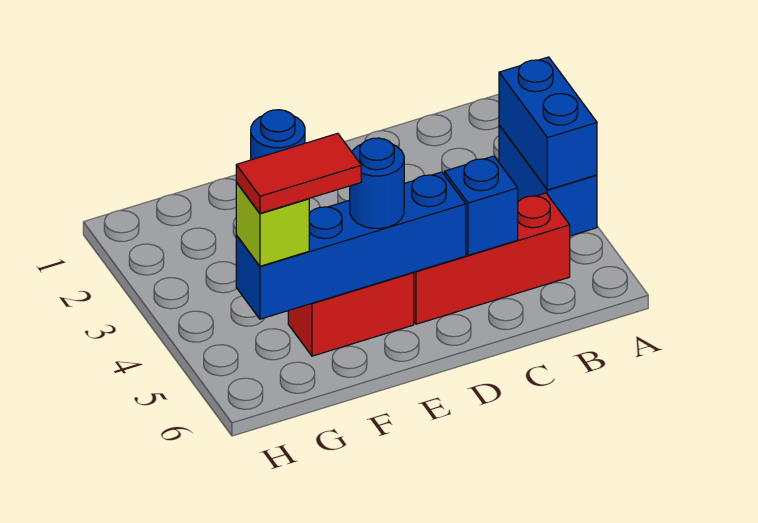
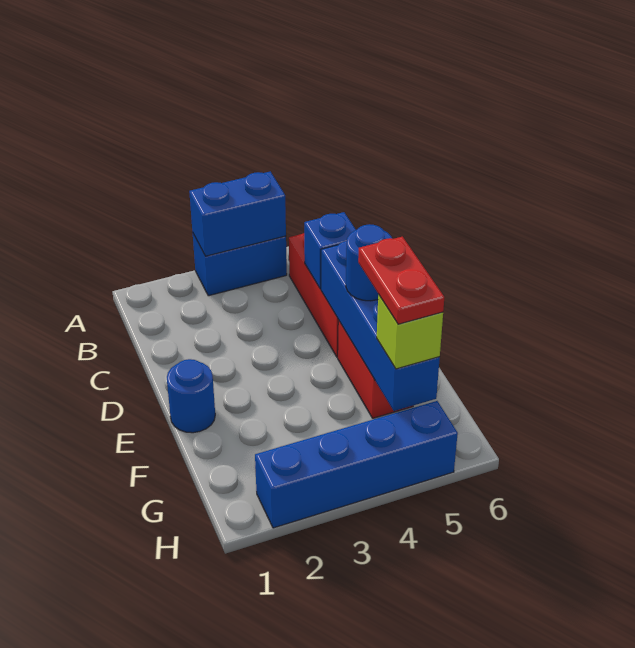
red tile F5:G5 level 4 -> red plate F5:G5 level 4
none -> blue brick H2:H5 level 1

